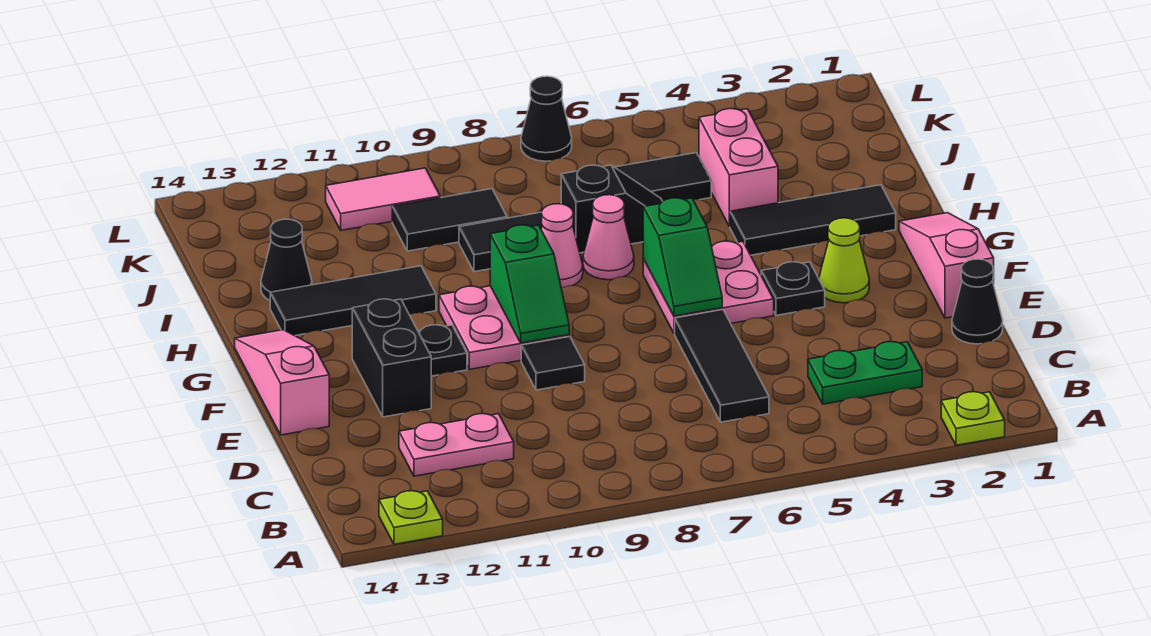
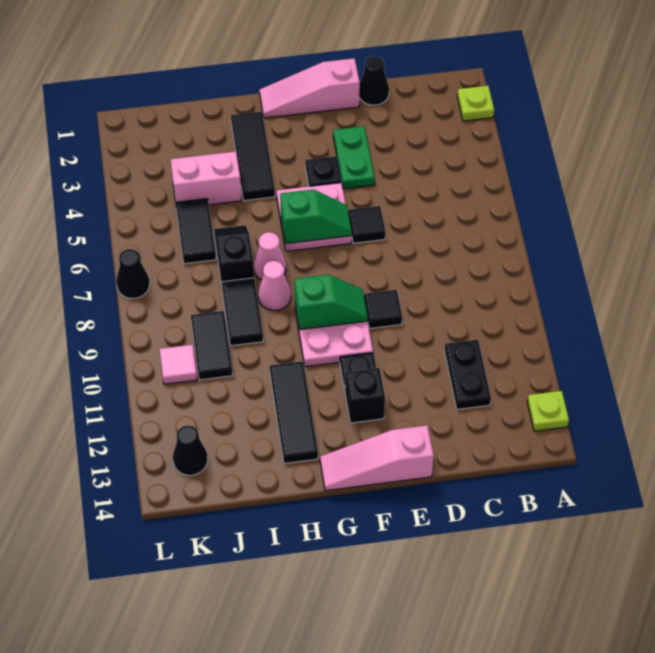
green plate C3:C4 level 1 -> green plate E3:E4 level 1
black tile C6:E6 level 1 -> black tile E6 level 1
pink plate C11:C12 level 1 -> black plate C11:C12 level 1
black brick E12:F12 level 1 -> black brick F12 level 1
lime cone F3 level 1 -> none
black cone I13 level 1 -> black cone K13 level 1
pink tile K10:K11 level 1 -> pink tile K10 level 1

